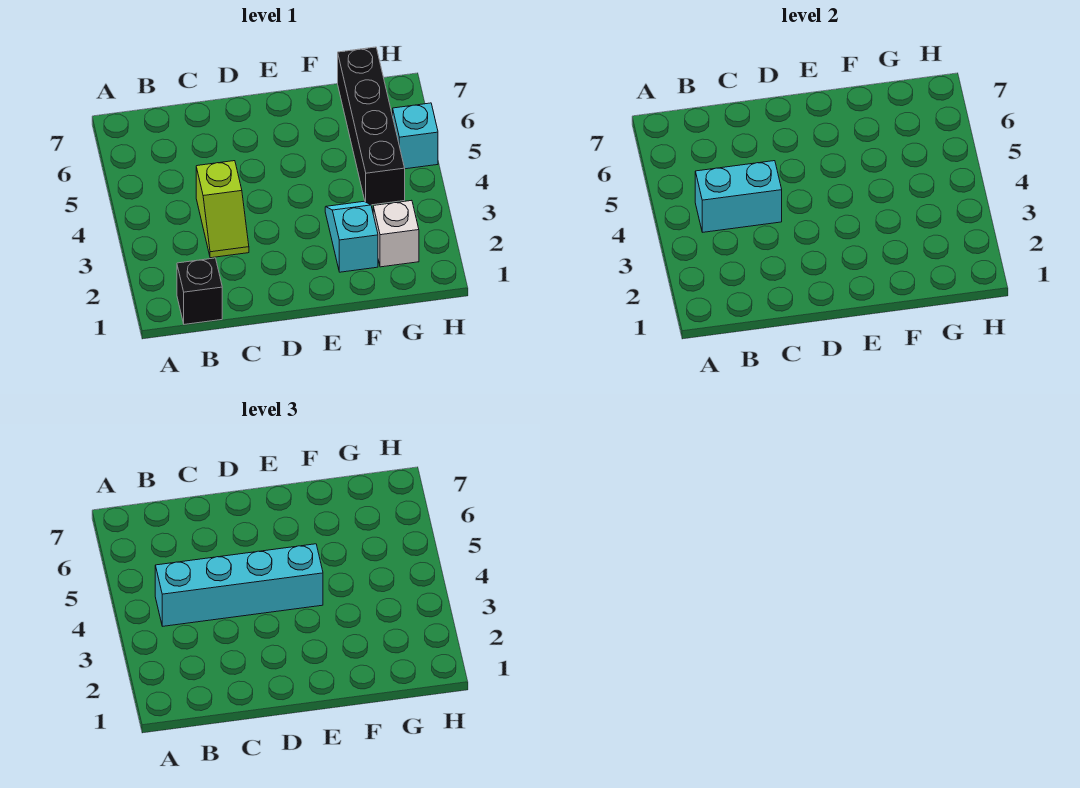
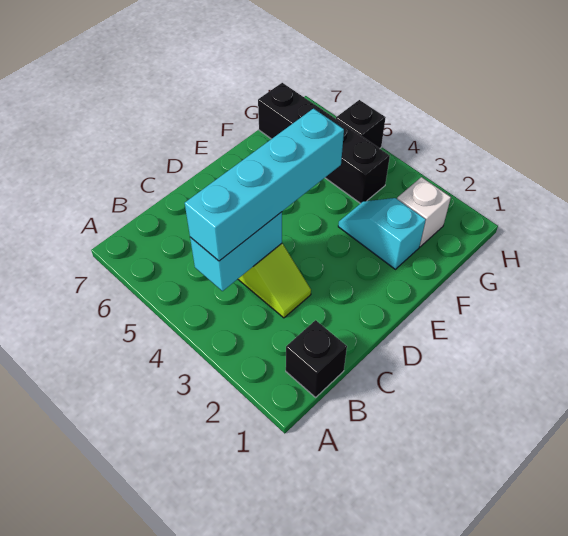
cyan brick H5 level 1 -> black brick H5 level 1

